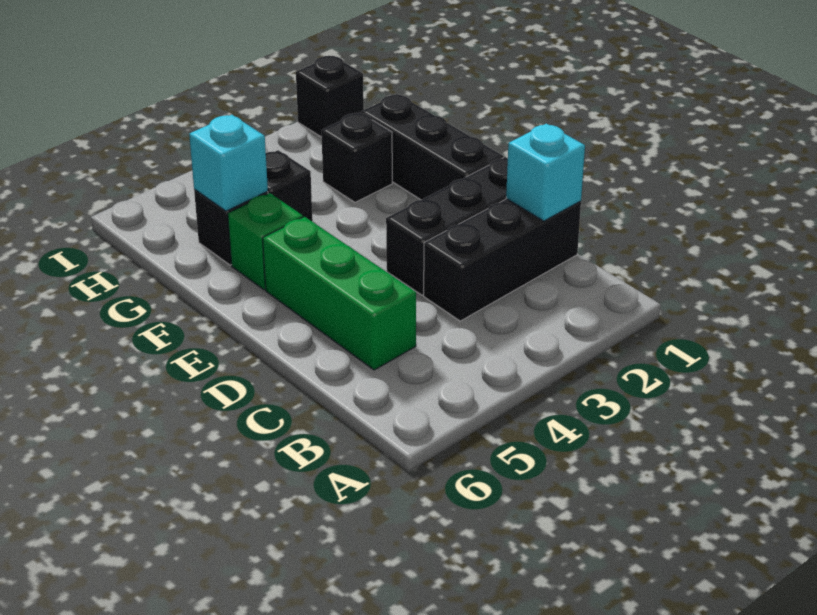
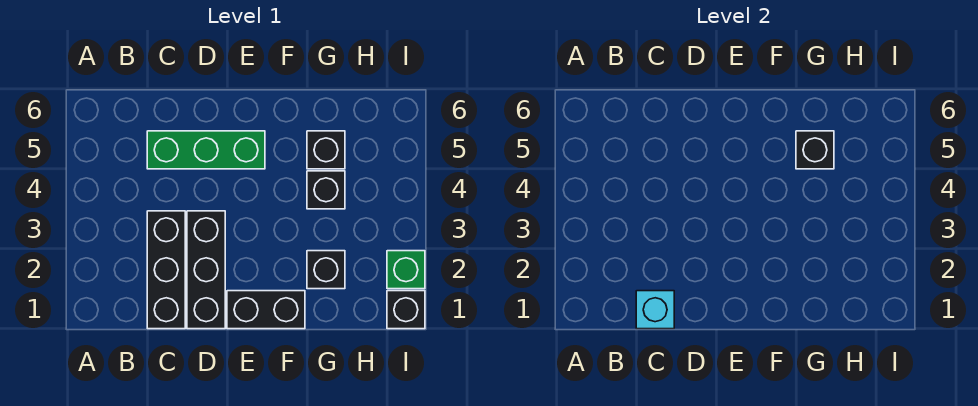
black brick E1:G1 level 1 -> black brick E1:F1 level 1
green brick F5 level 1 -> green brick I2 level 1
cyan brick G5 level 2 -> black brick G5 level 2

